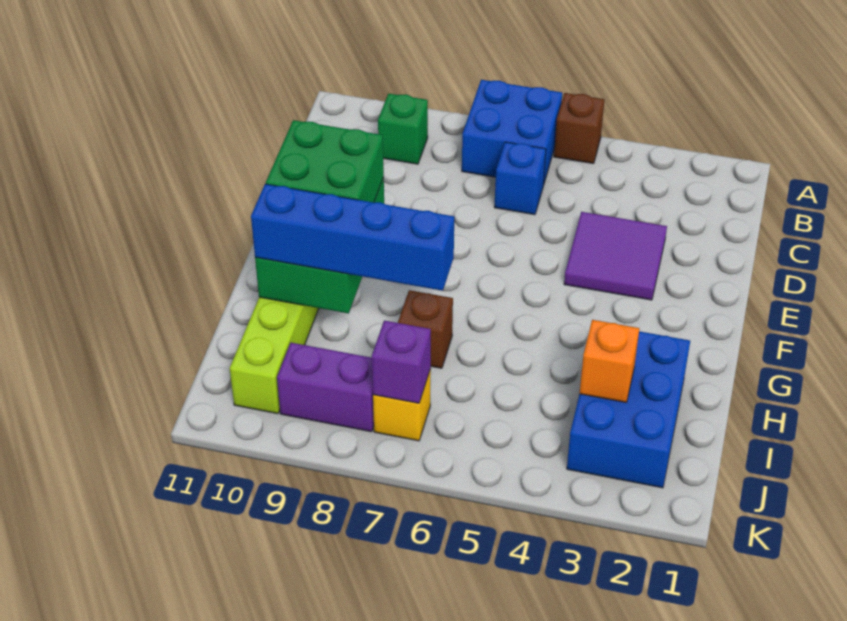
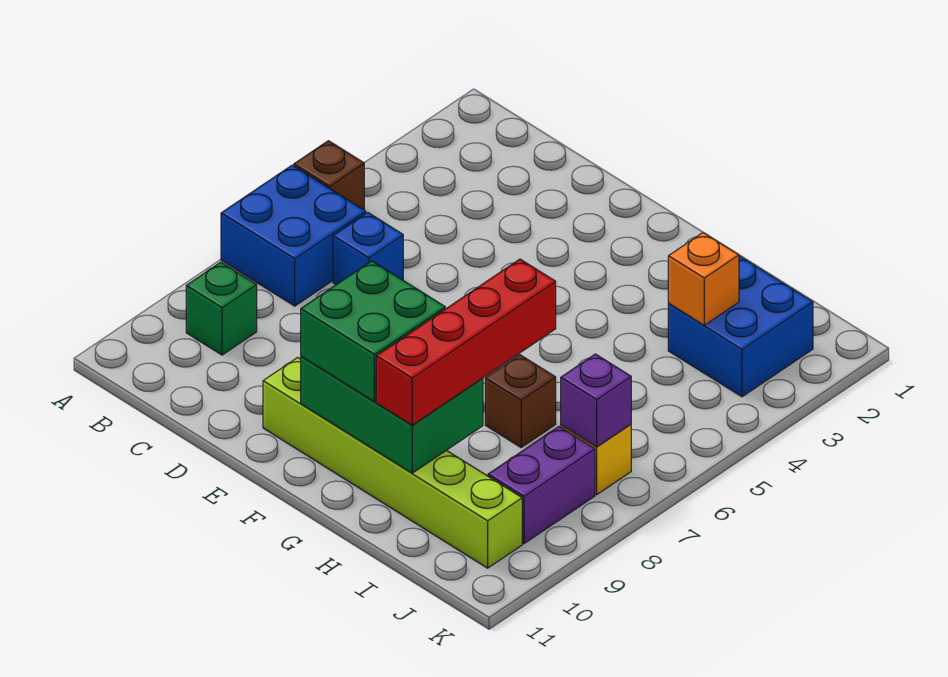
purple tile D3:E4 level 1 -> none
blue brick H2:J3 level 1 -> blue brick I2:J3 level 1
blue brick H7:H10 level 3 -> red brick H7:H10 level 3

